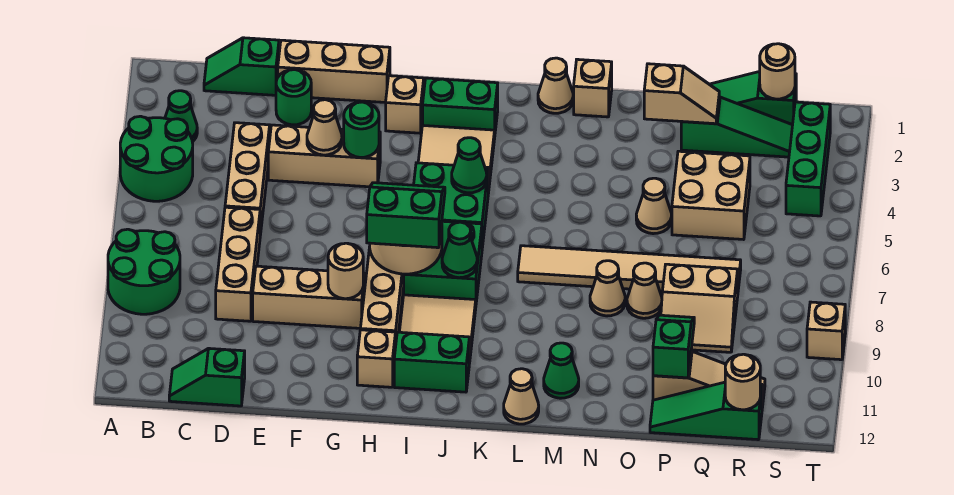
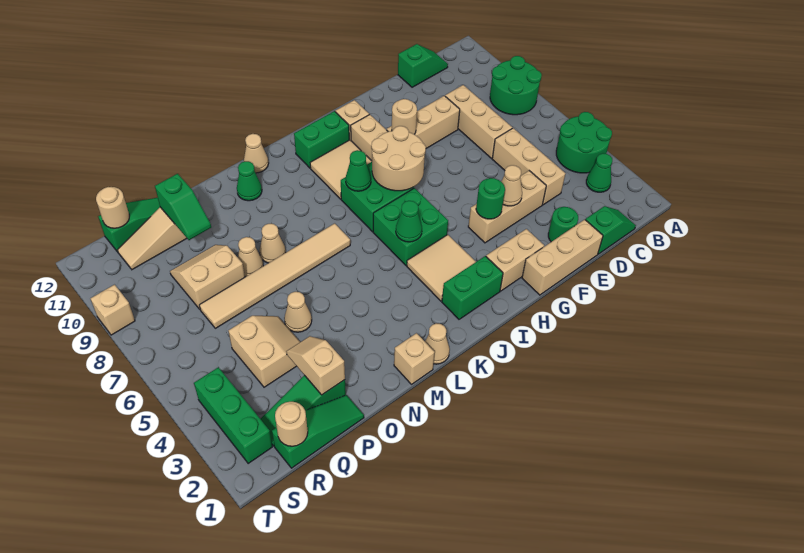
tan brick H2 level 1 -> tan brick G2:H2 level 1
green slope H7:I8 level 3 top 8 -> none
tan slope O2:P2 level 2 top O -> tan slope P2:P3 level 2 top 2
tan brick P4:Q5 level 1 -> tan slope P4:Q5 level 1 top Q

